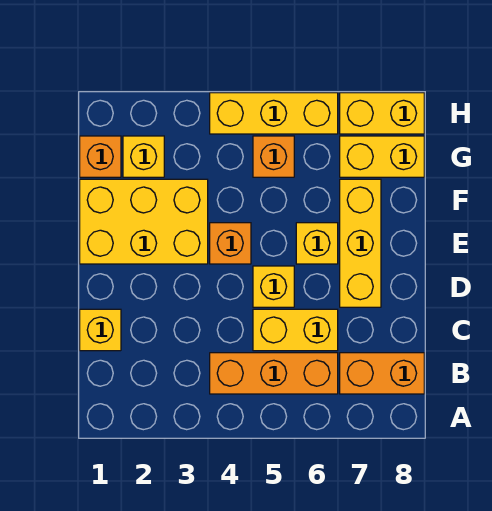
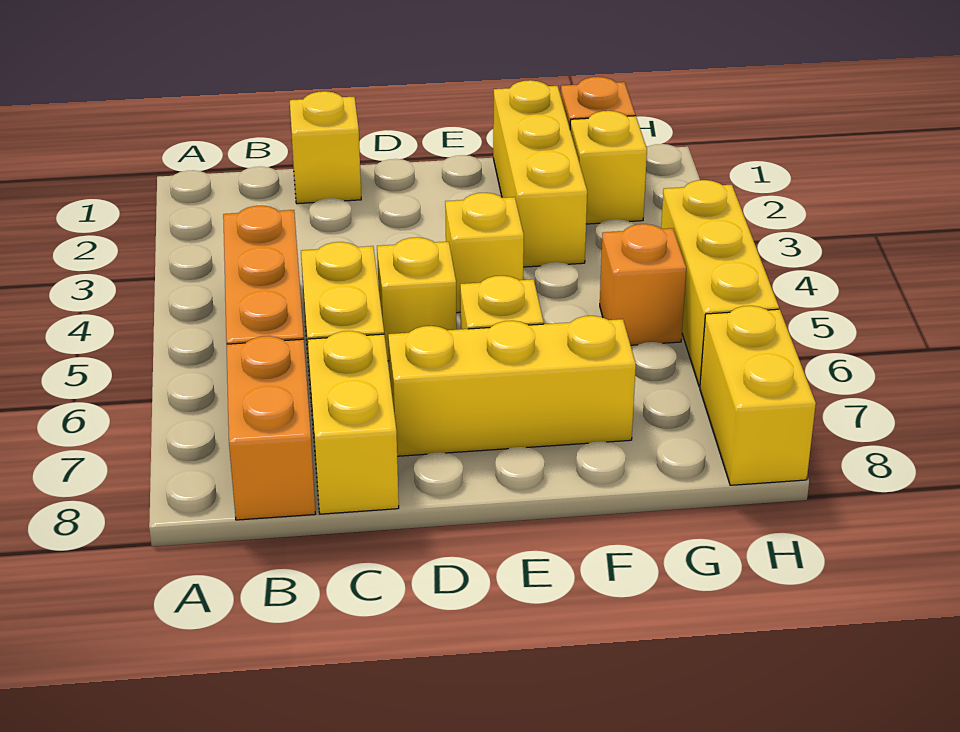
yellow brick E1:F3 level 1 -> yellow brick F1:F3 level 1
orange brick E4 level 1 -> yellow brick E4 level 1
yellow brick G7:G8 level 1 -> yellow brick C7:C8 level 1

